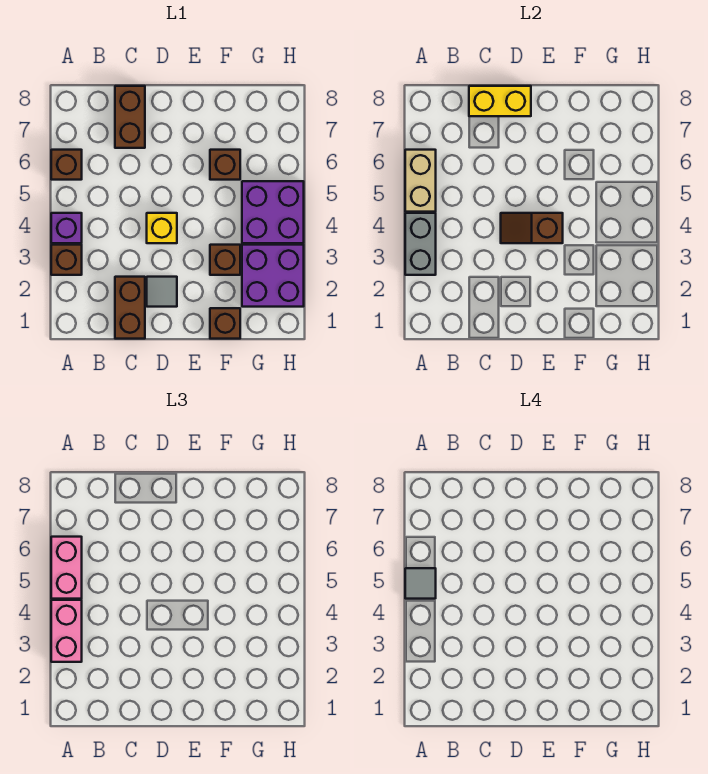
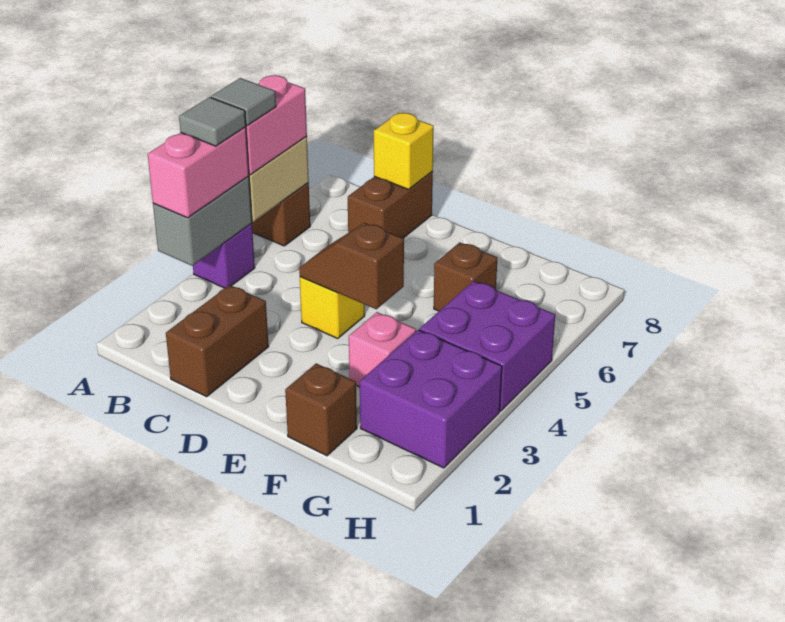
brown brick A3 level 1 -> none
yellow brick C8:D8 level 2 -> yellow brick C8 level 2
grey tile D2 level 1 -> grey tile A4 level 4
brown brick F3 level 1 -> pink brick F3 level 1

